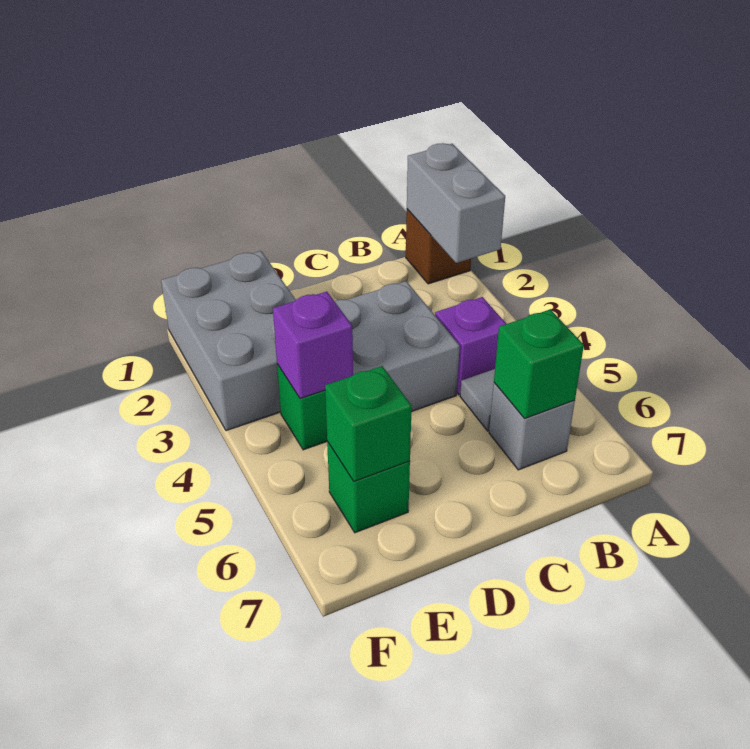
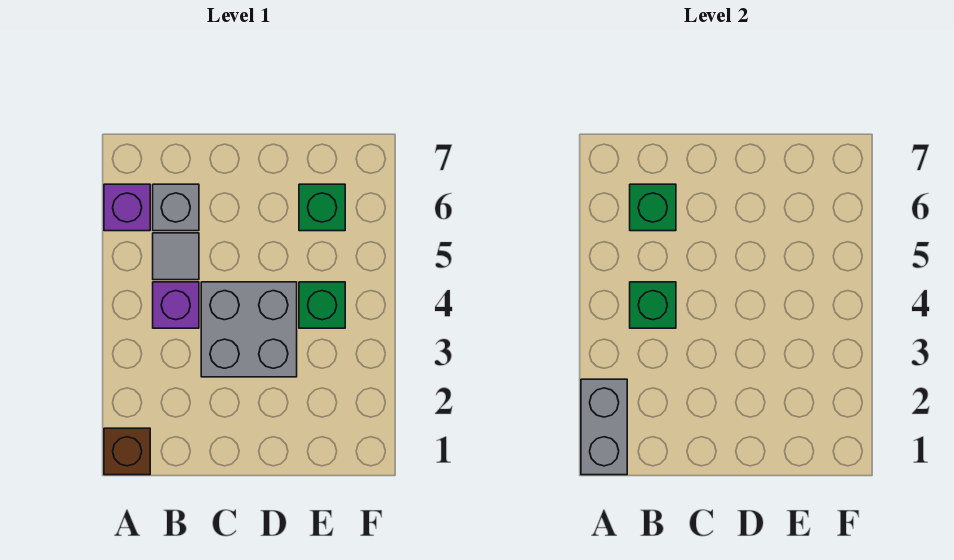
grey brick E1:F3 level 1 -> none
purple brick E4 level 2 -> purple brick A6 level 1
green brick E6 level 2 -> green brick B4 level 2

